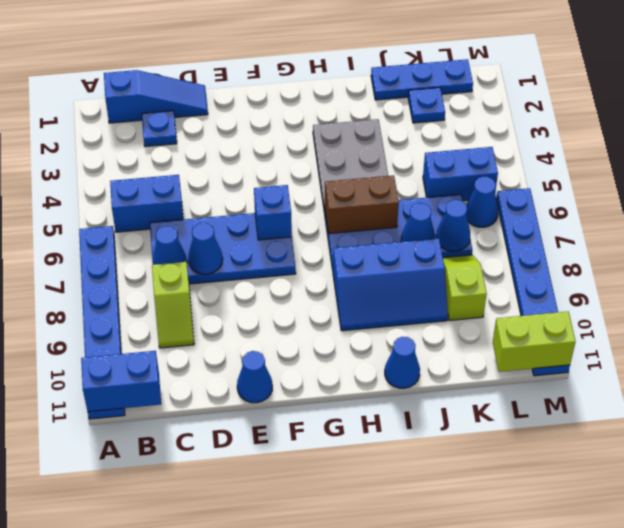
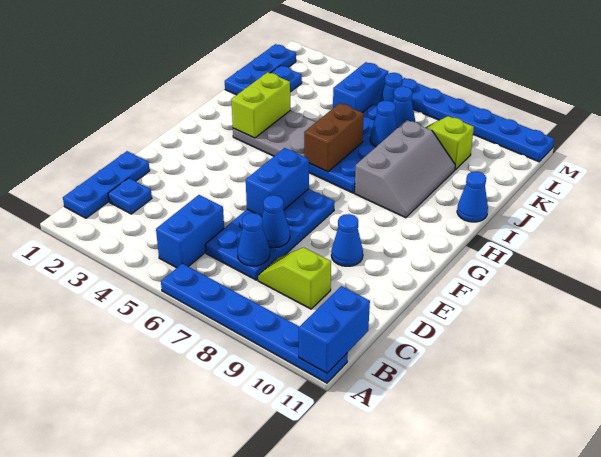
blue slope B1:D1 level 1 top B -> blue plate B1:D1 level 1
lime slope C8:C9 level 1 top 8 -> lime slope C8:C9 level 1 top 9
blue cone E11 level 1 -> blue cone E9 level 1
blue brick F6 level 2 -> blue brick E6:F6 level 2
blue slope H8:J9 level 1 top 8 -> grey slope H8:J9 level 1 top 8
lime brick L11:M11 level 2 -> lime brick H3:I3 level 2

